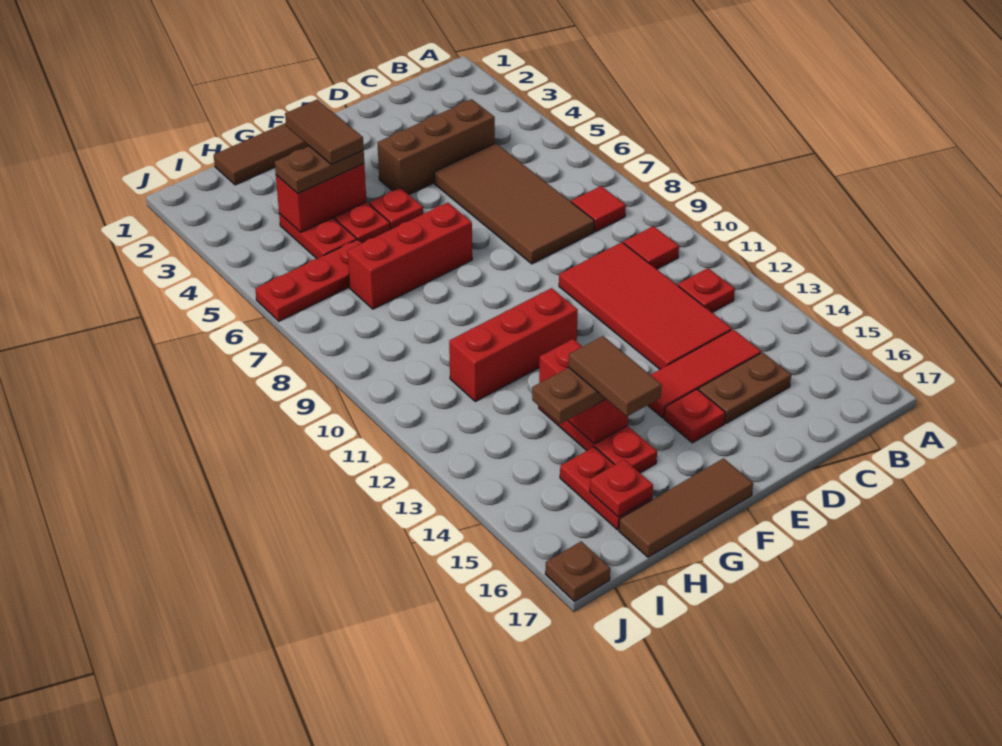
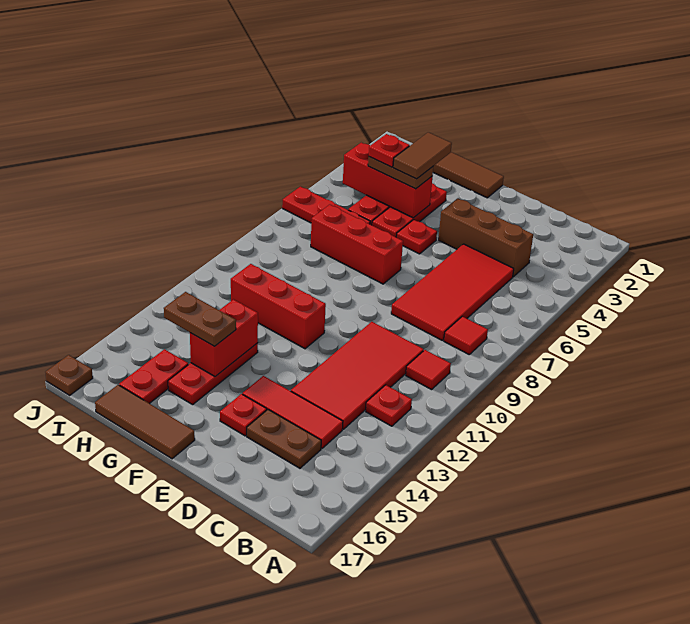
brown tile C5:D8 level 1 -> red tile C5:D8 level 1
red brick G4:H4 level 2 -> red brick G4:I4 level 2
brown tile G14:G15 level 4 -> none
red plate H16 level 2 -> red plate H4 level 4

